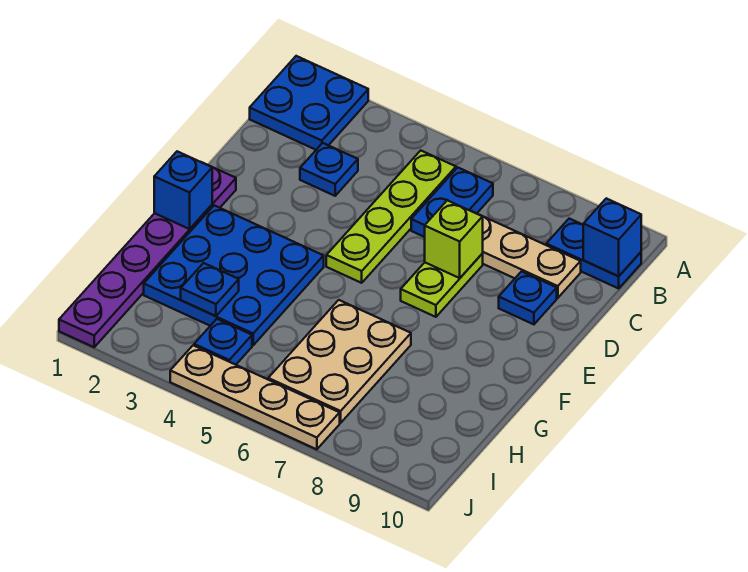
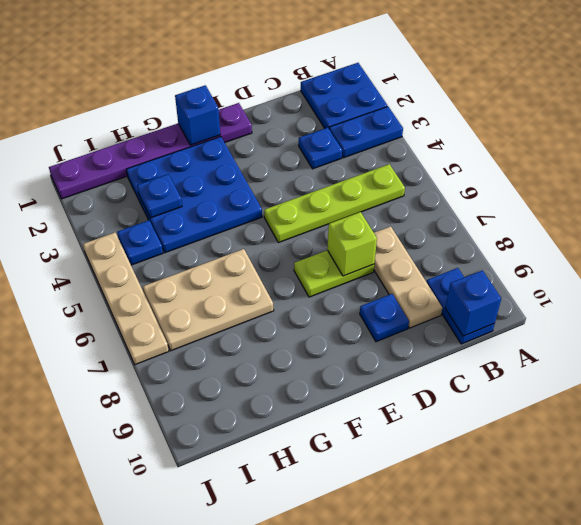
blue plate B6:C6 level 1 -> blue plate A3:B3 level 1

